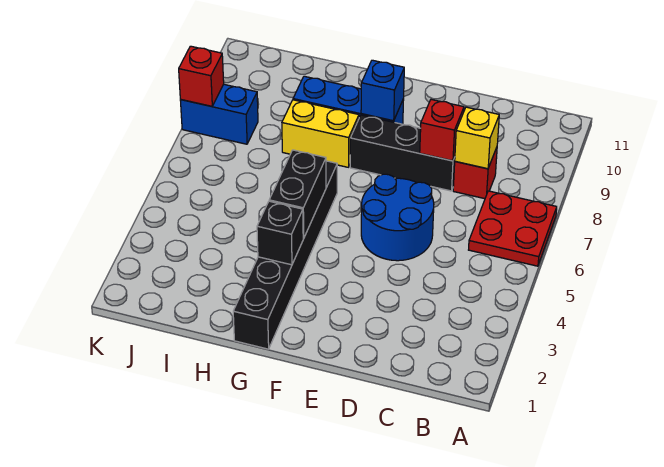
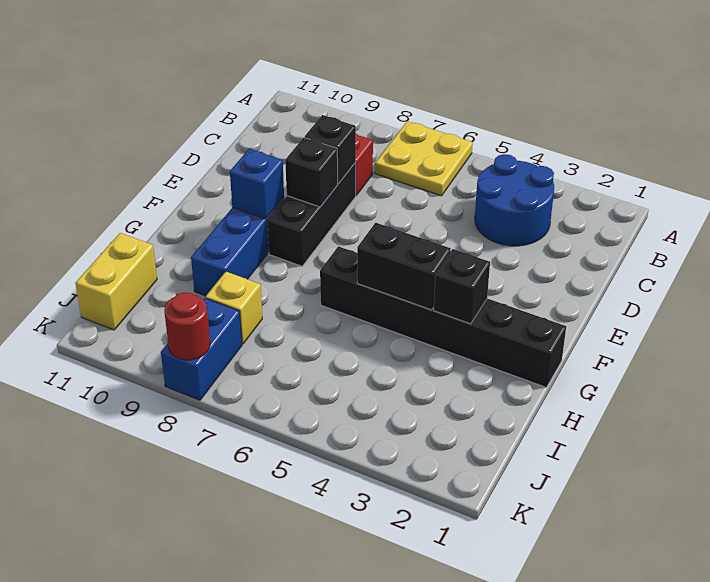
red plate A6:B7 level 1 -> yellow plate A6:B7 level 1
yellow brick C8 level 2 -> yellow brick I8 level 1
blue round brick D5:E6 level 1 -> blue round brick B3:C4 level 1
red brick D8 level 2 -> black brick D8 level 2
none -> black brick E8 level 2
yellow brick G8:H8 level 1 -> yellow brick I11:J11 level 1
red brick K8 level 2 -> red round brick K8 level 2

